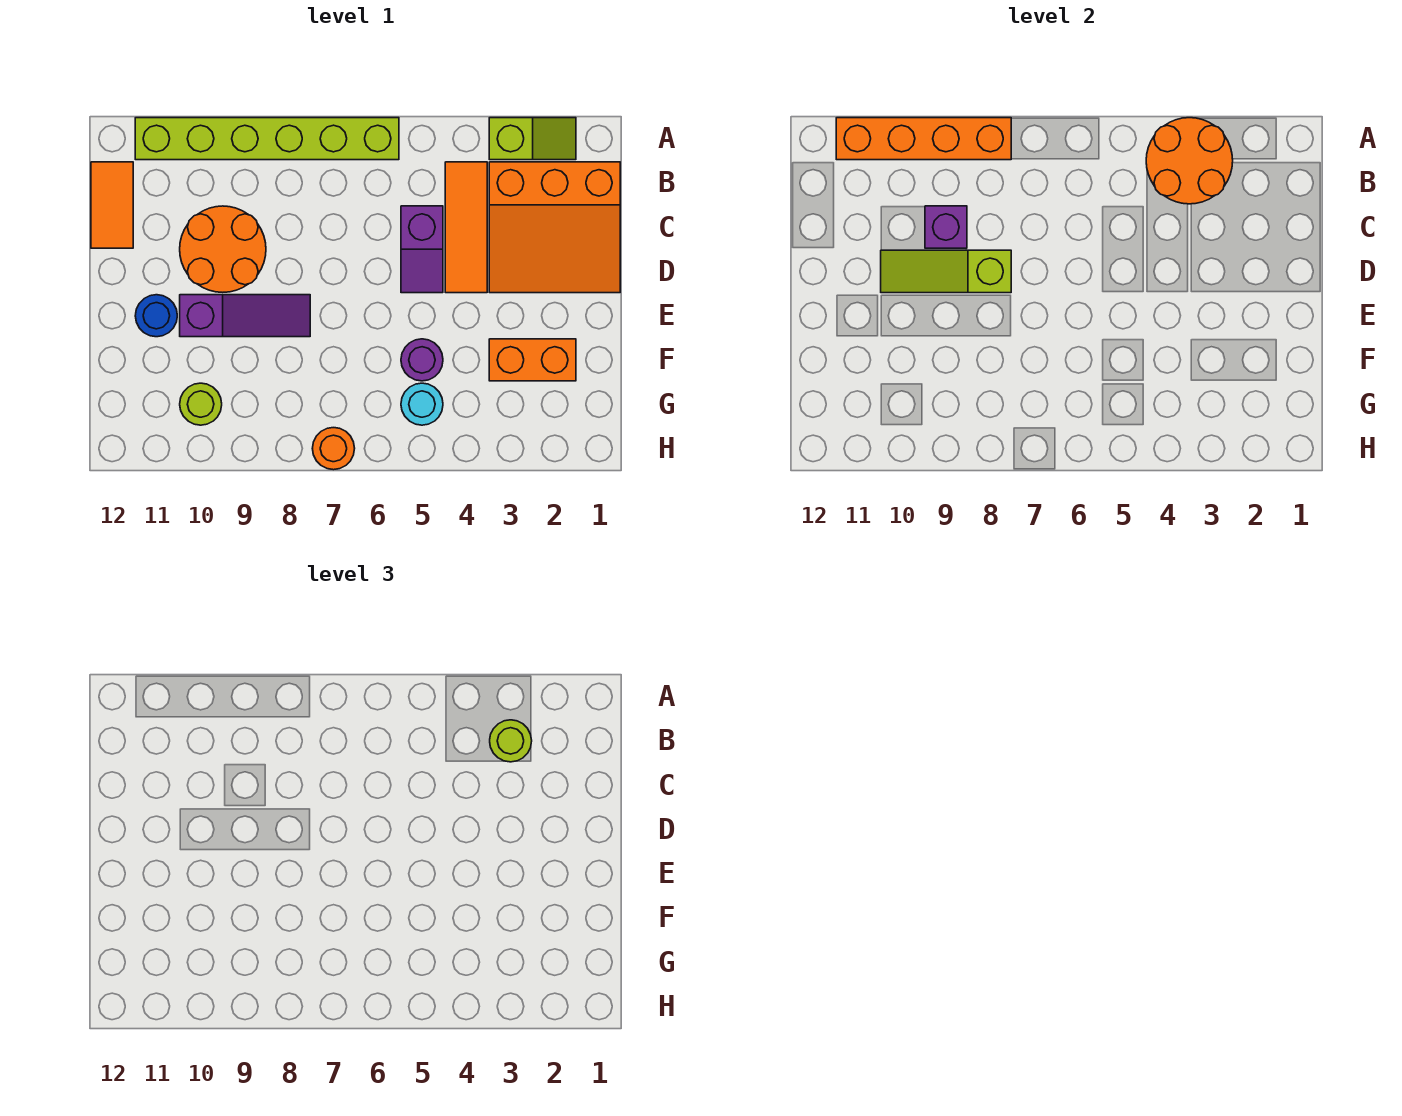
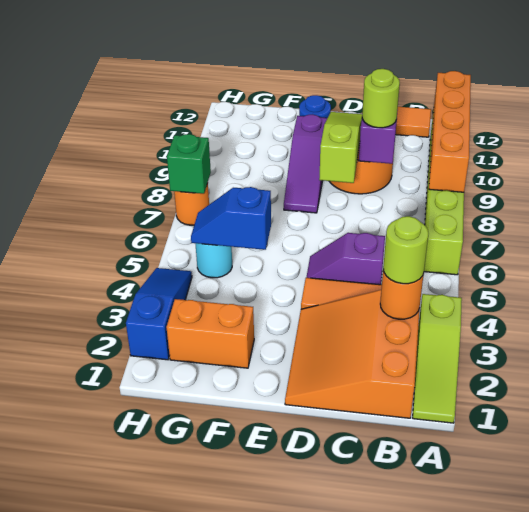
lime slope A2:A3 level 1 top 3 -> lime slope A1:A3 level 1 top 3
orange round brick A3:B4 level 2 -> orange round brick B3 level 2
orange brick F2:F3 level 1 -> orange brick F2:G2 level 1
purple round brick F5 level 1 -> none
none -> blue slope F5:G5 level 2 top F
lime round brick G10 level 1 -> lime round brick C9 level 3
none -> blue slope H2:H4 level 1 top 2
none -> green brick H7 level 2

